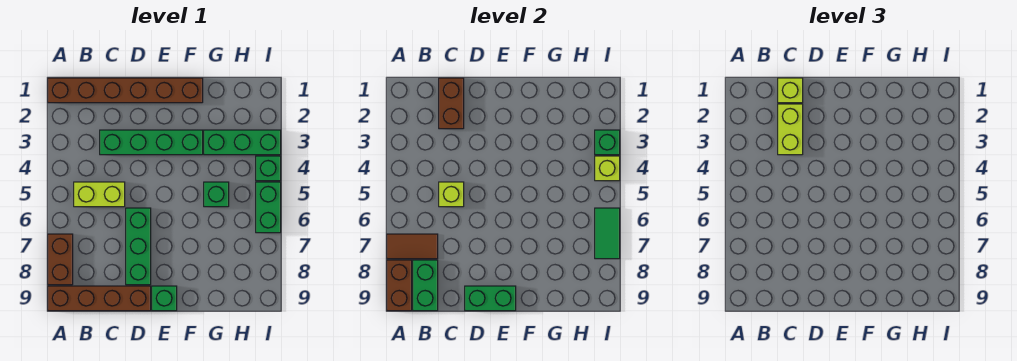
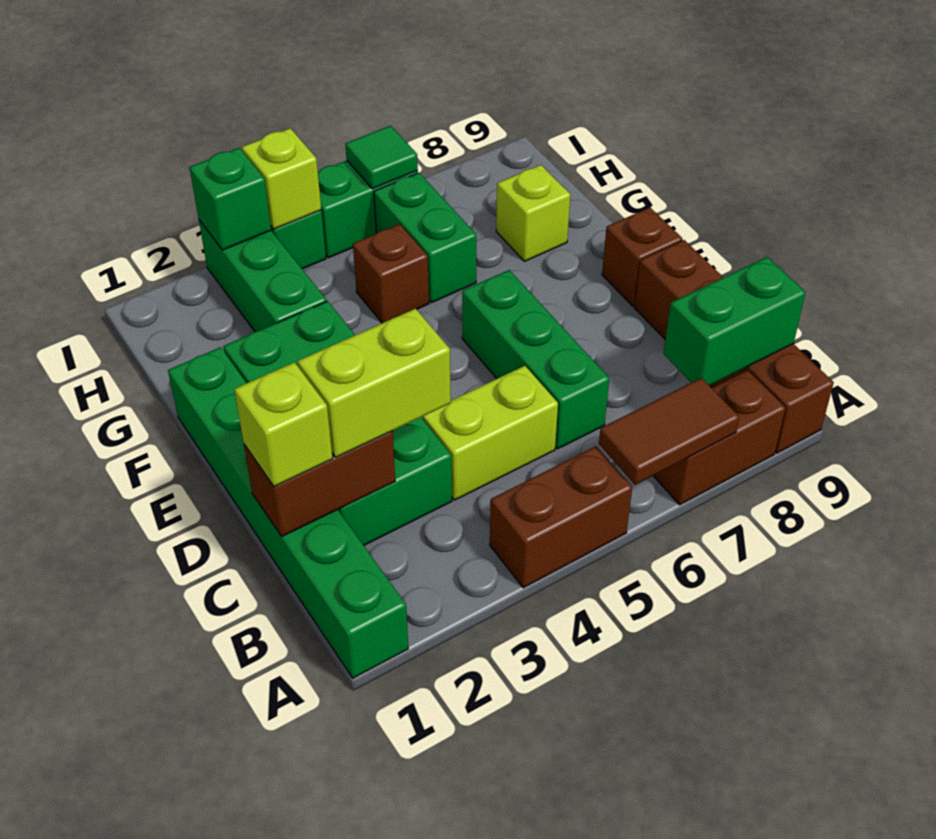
brown brick A1:F1 level 1 -> green brick A1:F1 level 1
brown tile A7:B7 level 2 -> brown tile A6:A7 level 2
brown brick A8:A9 level 2 -> brown brick A4:A5 level 1
lime brick B5:C5 level 1 -> lime brick C4:C5 level 1
green brick C3:F3 level 1 -> green brick C2:F3 level 1
lime brick C5 level 2 -> lime brick G8 level 1
green brick D6:D8 level 1 -> green brick C6:E6 level 1
green brick D9:E9 level 2 -> green brick G6:H6 level 1
green brick E9 level 1 -> brown brick E9 level 1
green brick G5 level 1 -> brown brick G5 level 1
green tile I6:I7 level 2 -> green tile I6 level 2

